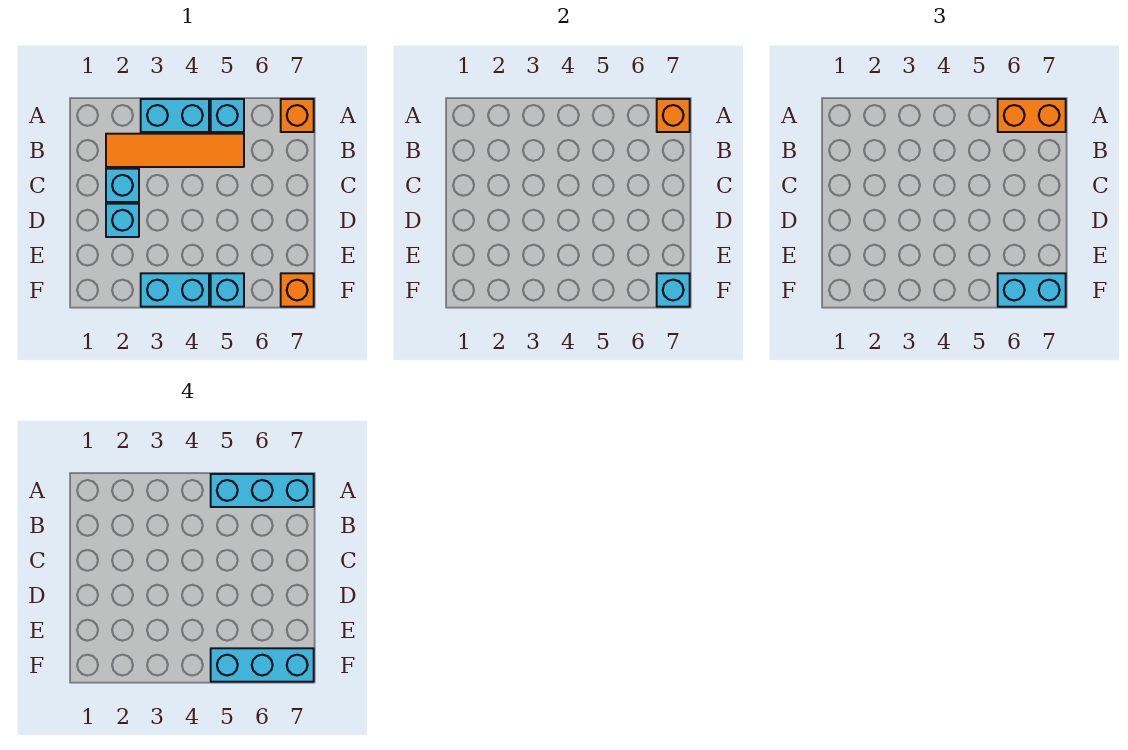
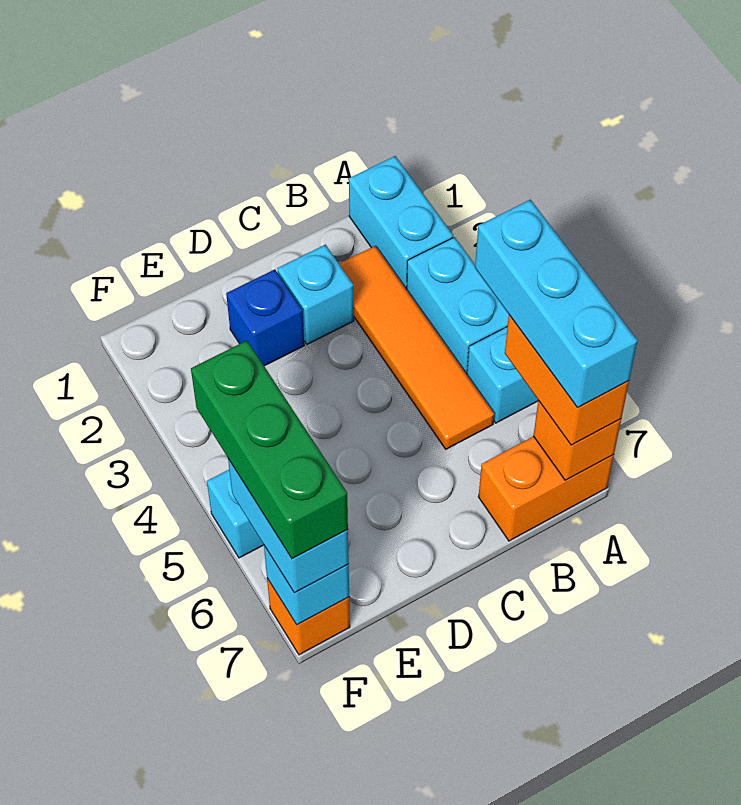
orange brick A7 level 1 -> orange brick A7:B7 level 1
cyan brick D2 level 1 -> blue brick D2 level 1
cyan brick F3:F4 level 1 -> cyan brick A1:A2 level 1
cyan brick F5:F7 level 4 -> green brick F5:F7 level 4

